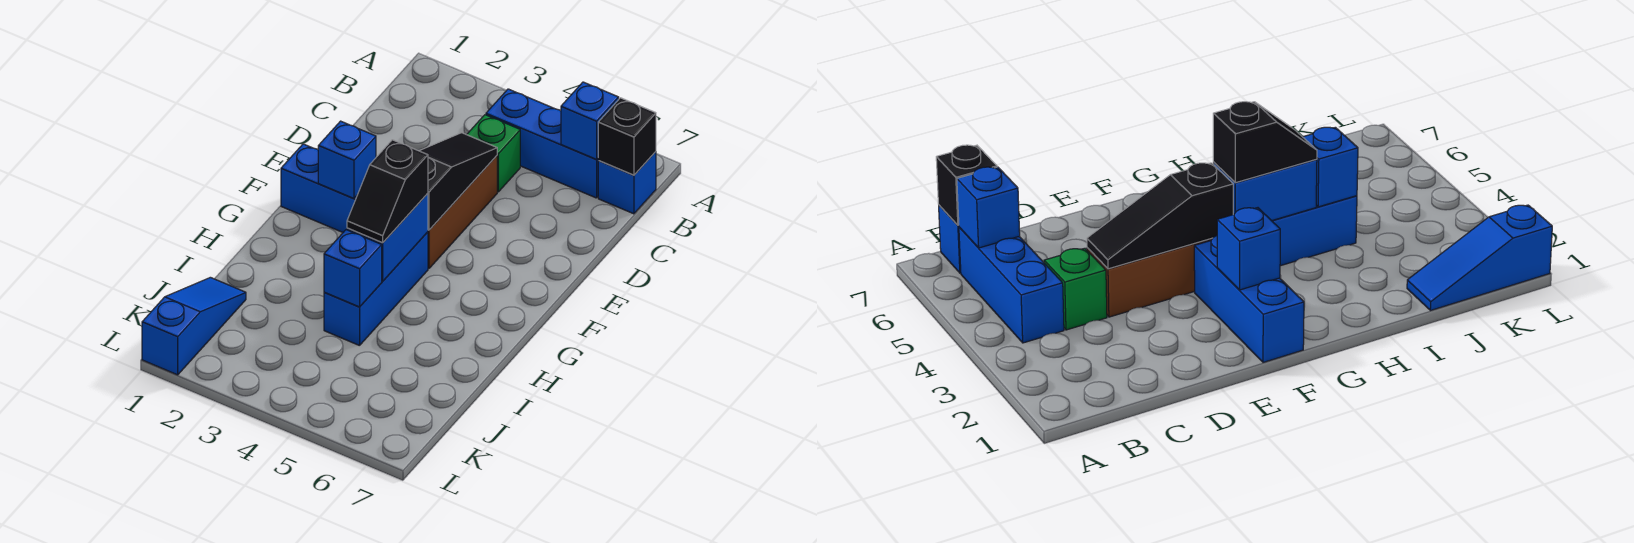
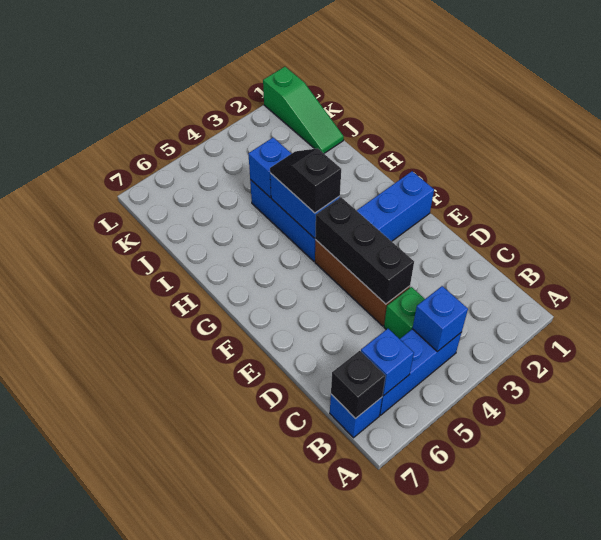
black slope D4:F4 level 2 top F -> black brick D4:F4 level 2
blue brick F2 level 2 -> blue brick B4 level 2
blue slope J1:L1 level 1 top L -> green slope J1:L1 level 1 top L

